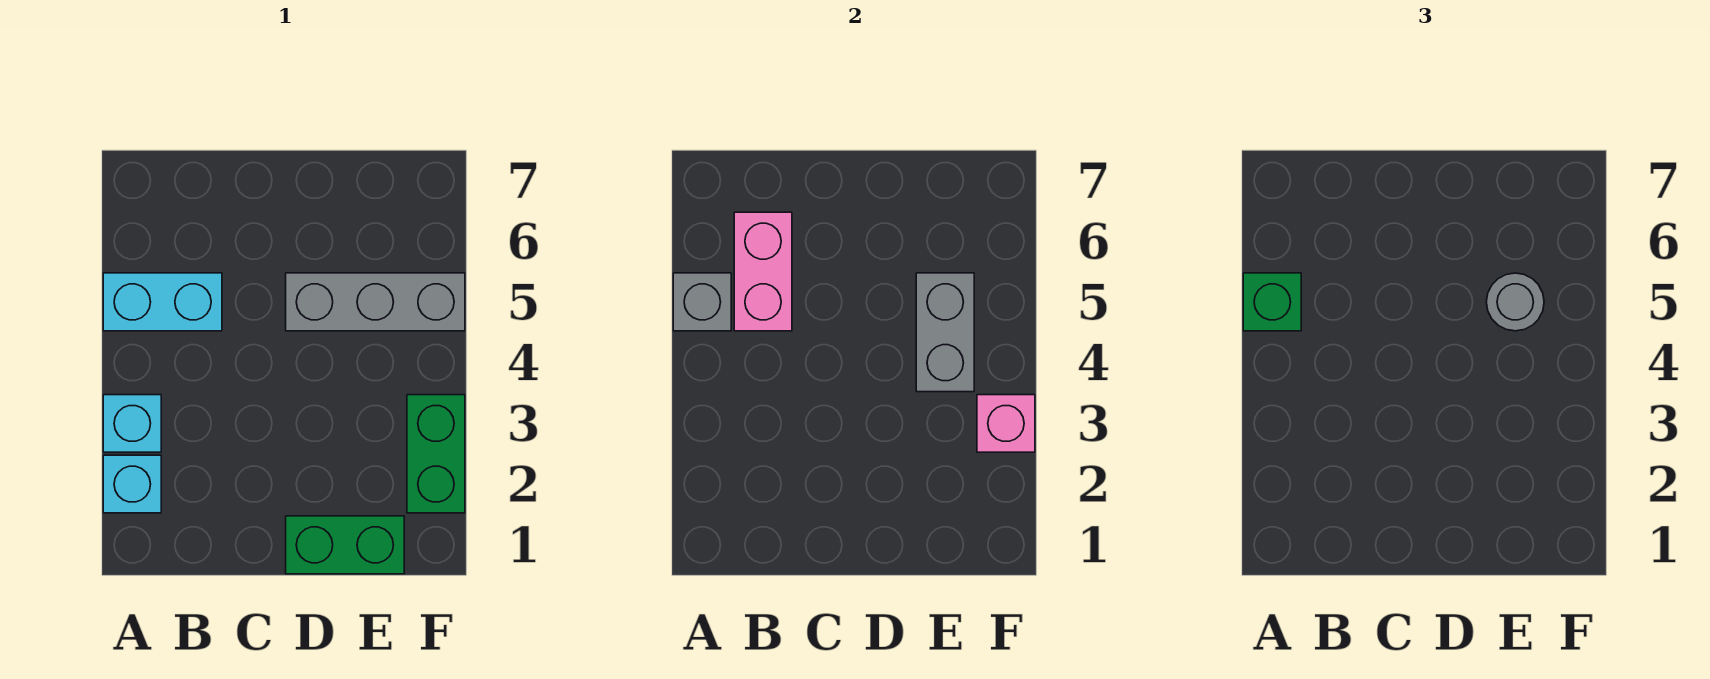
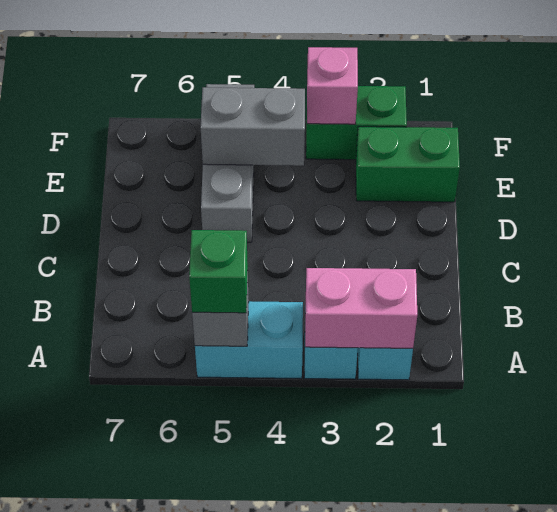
cyan brick A5:B5 level 1 -> cyan brick A4:A5 level 1
pink brick B5:B6 level 2 -> pink brick A2:A3 level 2
green brick D1:E1 level 1 -> green brick E1:E2 level 1
grey round brick E5 level 3 -> none

